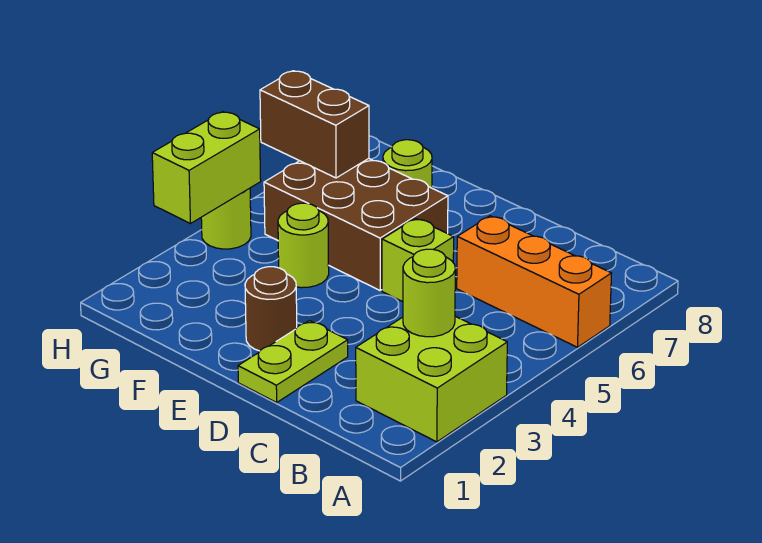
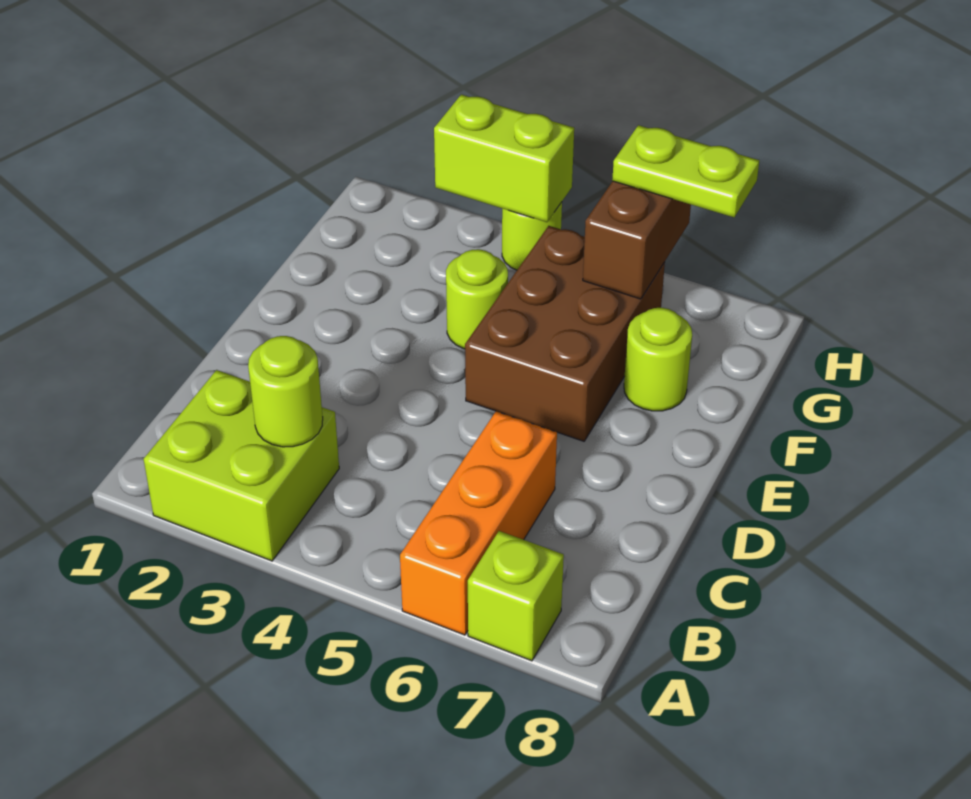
lime plate D1:D2 level 1 -> lime plate H6:H7 level 3
lime brick D5 level 1 -> lime brick A7 level 1
brown round brick E2 level 1 -> none

